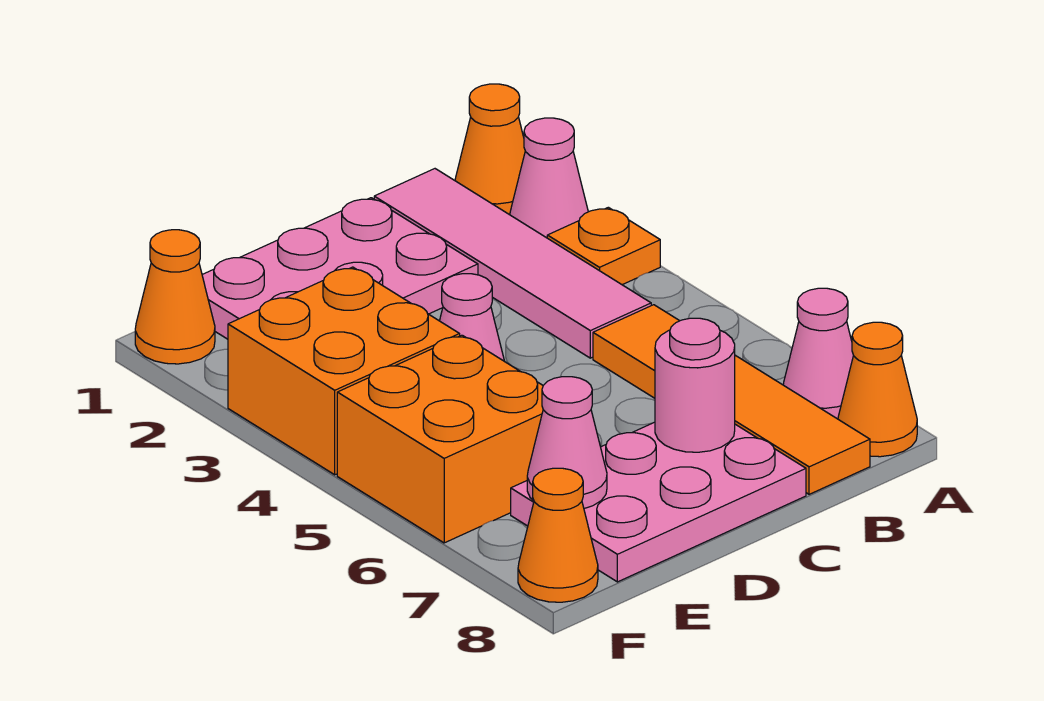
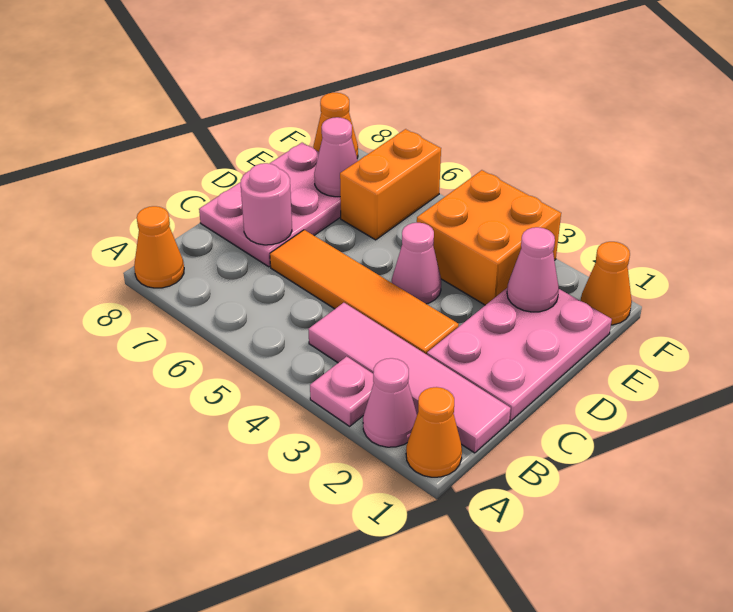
orange plate A3 level 1 -> pink plate A3 level 1
pink cone A7 level 1 -> pink cone E2 level 2
orange tile B5:B8 level 1 -> orange tile C3:C6 level 1
orange brick E5:F6 level 1 -> orange brick E6:F6 level 1

